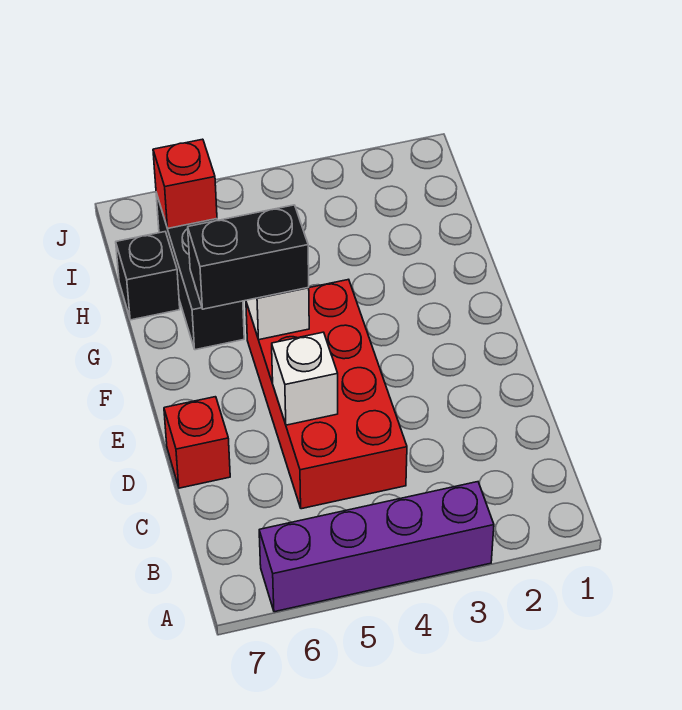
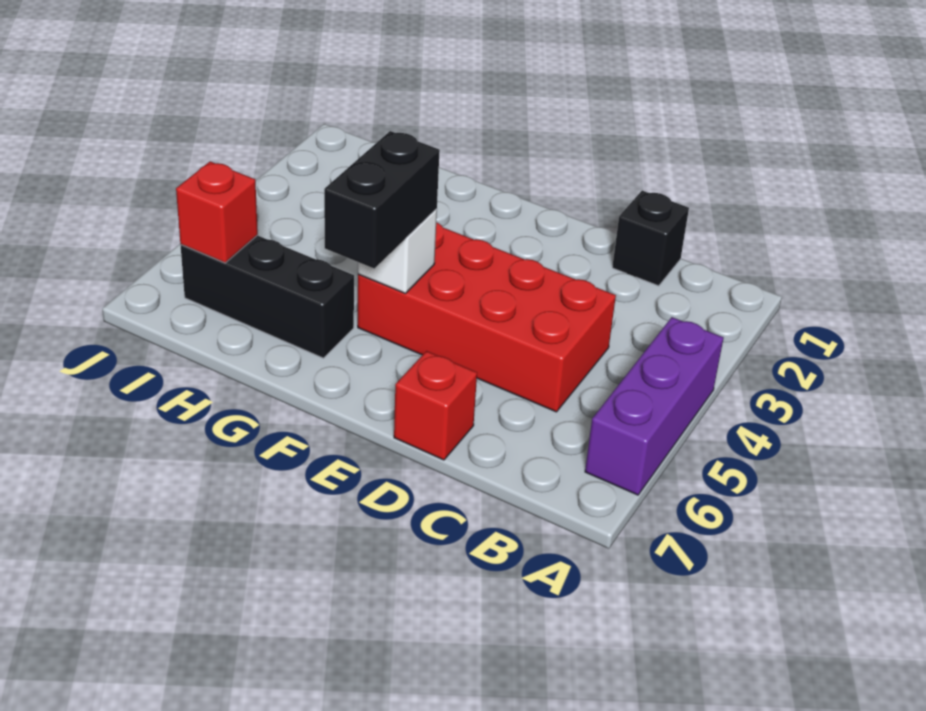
purple brick A3:A6 level 1 -> purple brick A4:A6 level 1
white brick D5 level 2 -> none
black brick H7 level 1 -> black brick C1 level 1

